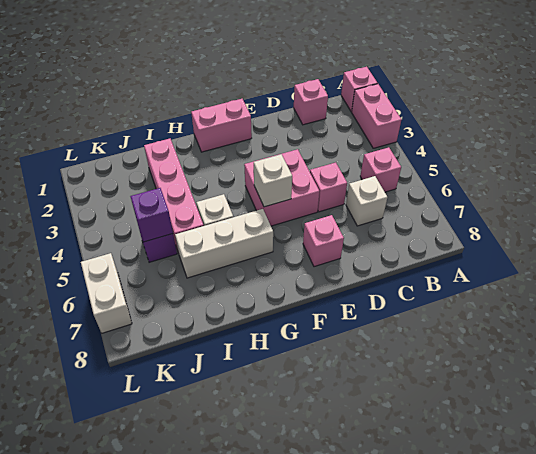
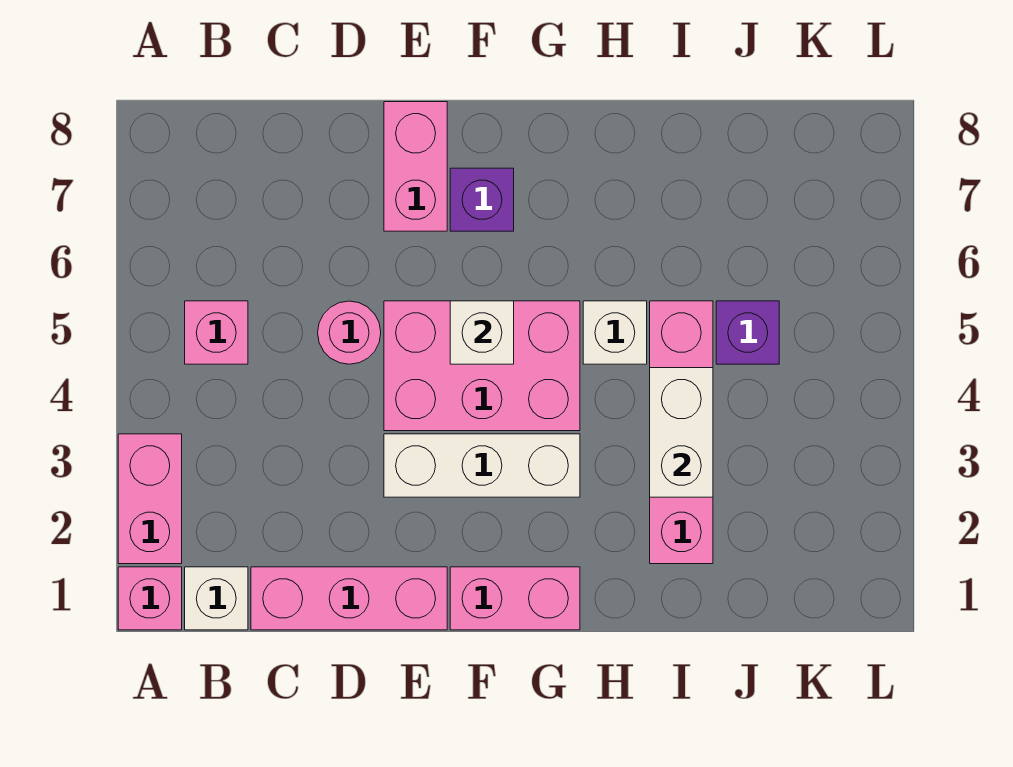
pink brick C1 level 1 -> pink brick C1:E1 level 1
white brick C6 level 1 -> white brick B1 level 1
pink brick D5 level 1 -> pink round brick D5 level 1
pink brick E4:F5 level 1 -> pink brick E4:G5 level 1
pink brick E7 level 1 -> pink brick E7:E8 level 1
white brick G6:I6 level 1 -> white brick E3:G3 level 1
purple brick J5 level 2 -> purple brick F7 level 1
white brick L6:L7 level 1 -> white brick I3:I4 level 2

